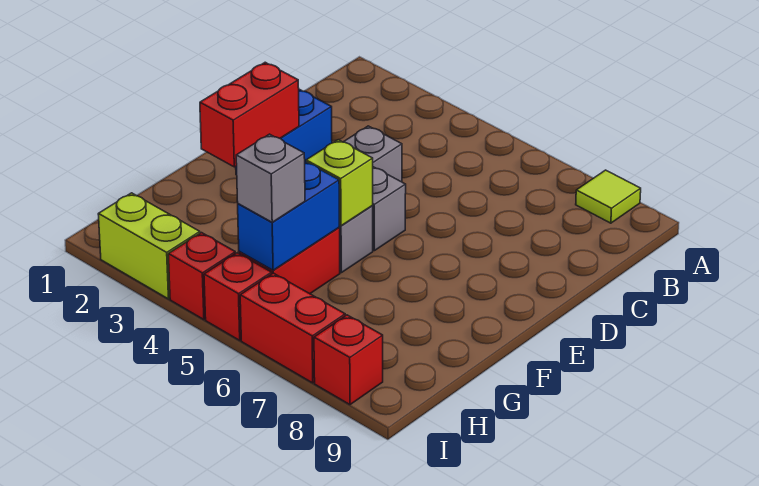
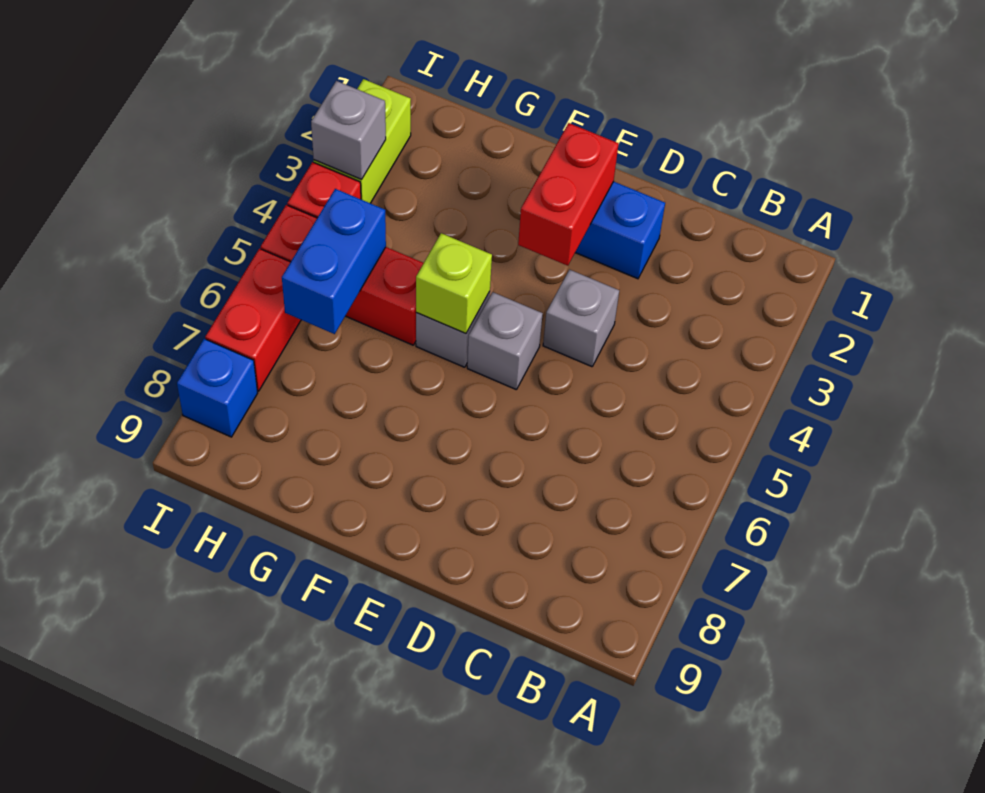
lime tile A8 level 1 -> none
red brick E2:F2 level 2 -> red brick E2:E3 level 2
blue brick G5:H5 level 2 -> blue brick H5:H6 level 2
grey brick H5 level 3 -> grey brick I3 level 2
red brick I8 level 1 -> blue brick I8 level 1

